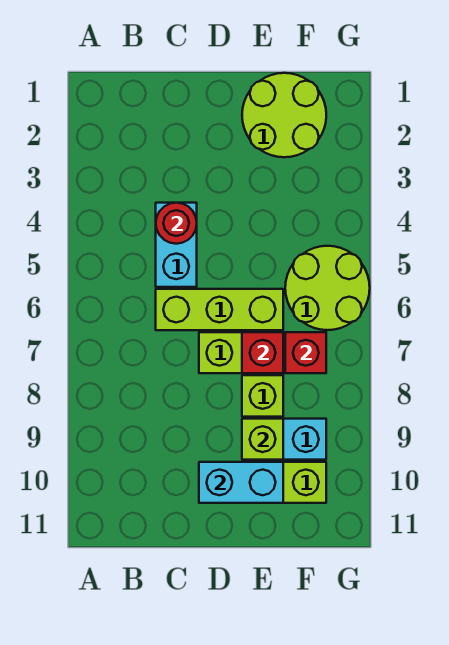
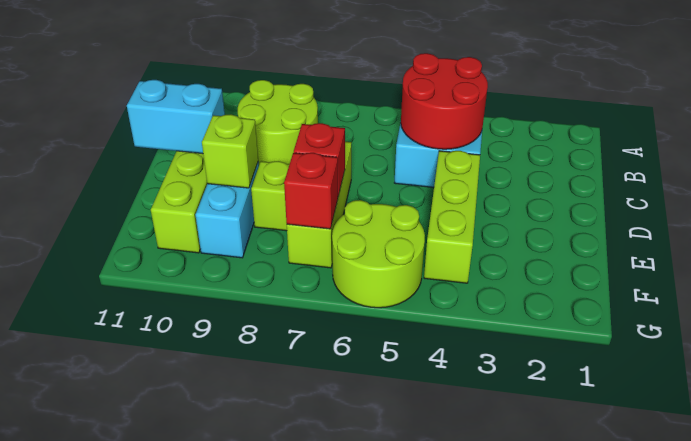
red round brick C4 level 2 -> red round brick B4:C5 level 2
lime brick C6:E6 level 1 -> lime brick D4:F4 level 1
cyan brick D10:E10 level 2 -> cyan brick D10:D11 level 2
lime round brick E1:F2 level 1 -> lime round brick B8:C9 level 1

